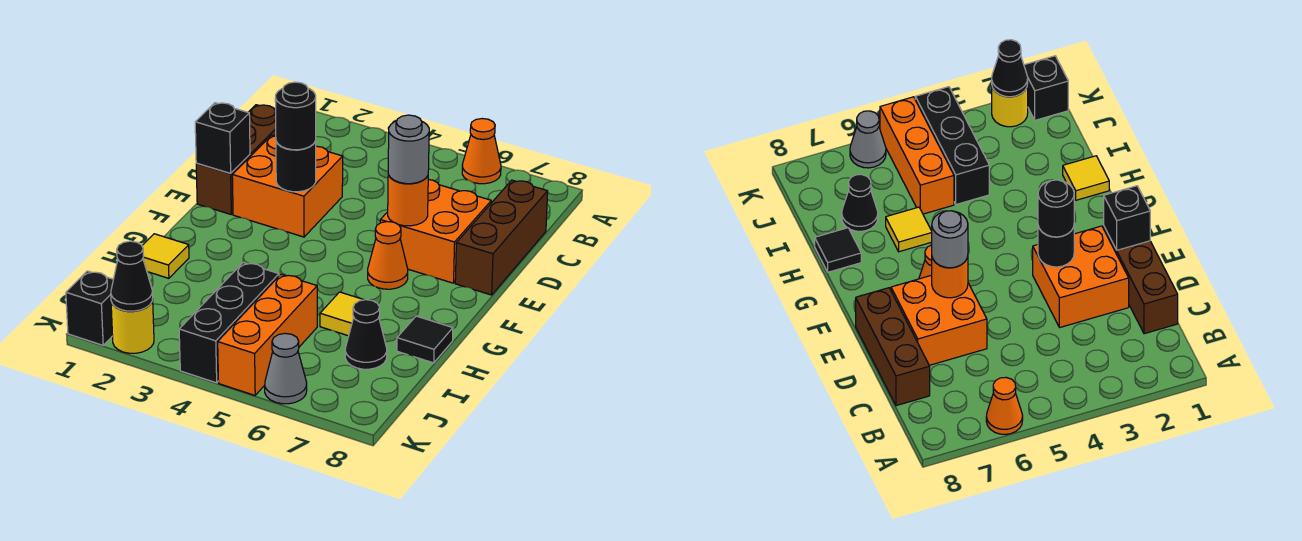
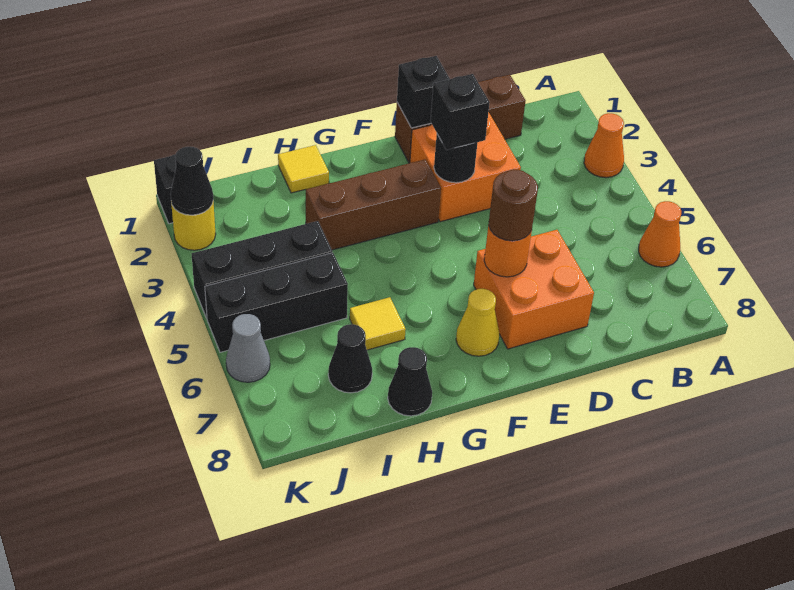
brown brick C8:E8 level 1 -> brown brick F3:H3 level 1
black round brick E3 level 3 -> black brick E3 level 3
grey round brick E6 level 3 -> brown round brick E6 level 3
orange cone F6 level 1 -> orange cone A3 level 1
none -> yellow cone F7 level 1
black tile H8 level 1 -> black cone H8 level 1
orange brick I5:K5 level 1 -> black brick I5:K5 level 1

